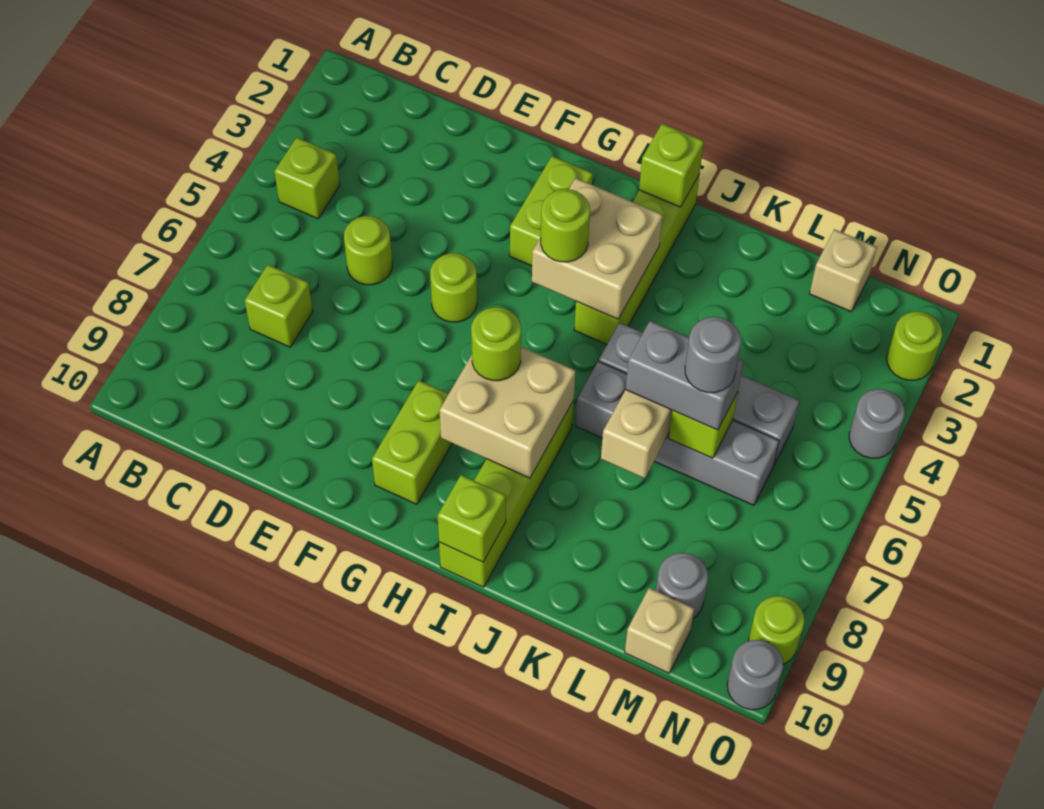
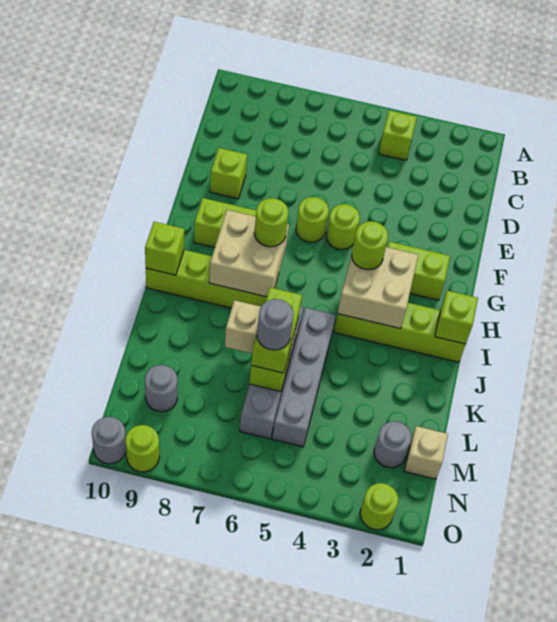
lime brick C7 level 1 -> lime brick E9 level 1
lime round brick D5 level 1 -> lime round brick F6 level 1
grey brick K6:L6 level 3 -> lime brick K6:L6 level 3
tan brick M10 level 1 -> none
grey round brick O4 level 1 -> grey round brick M2 level 1

